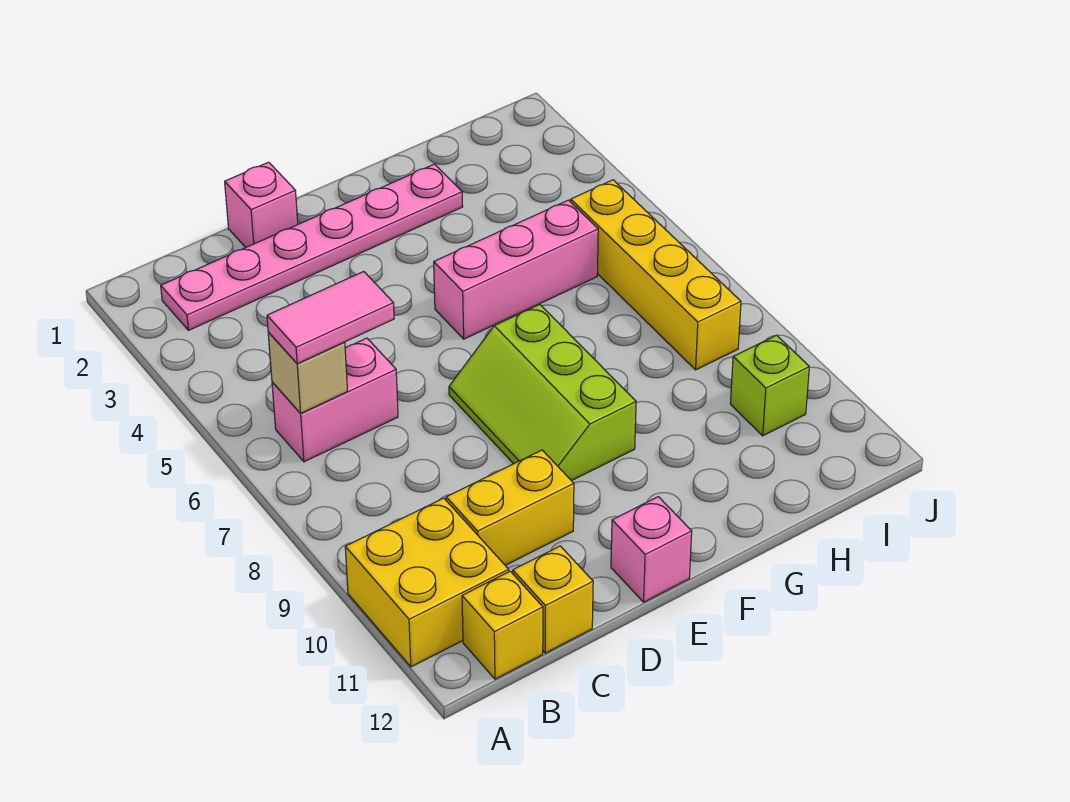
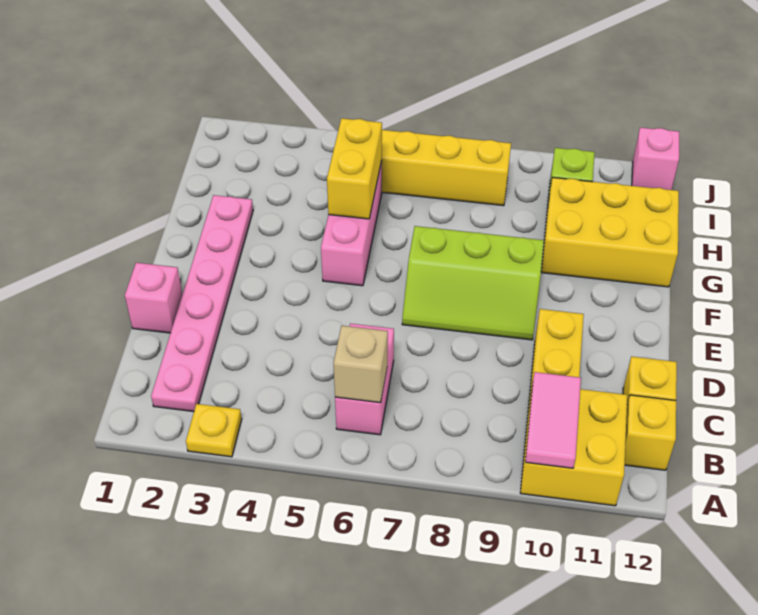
none -> yellow plate A3 level 1
pink tile B6:C6 level 3 -> pink tile A10:B10 level 2
pink brick E12 level 1 -> pink brick J12 level 1
none -> yellow brick G5:H5 level 2
none -> yellow brick G10:H12 level 1

